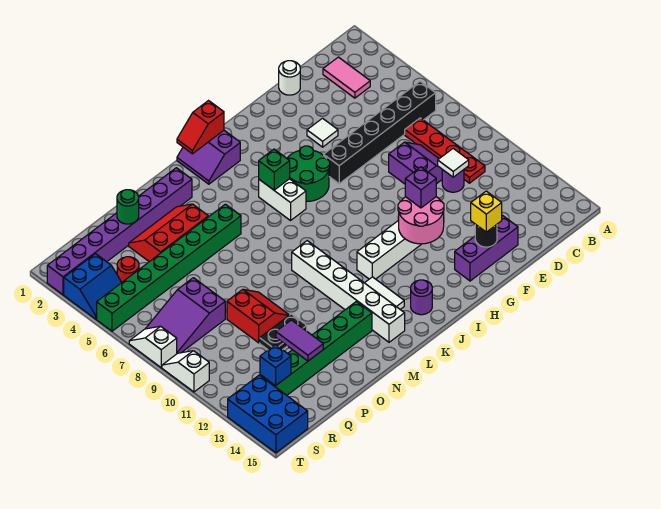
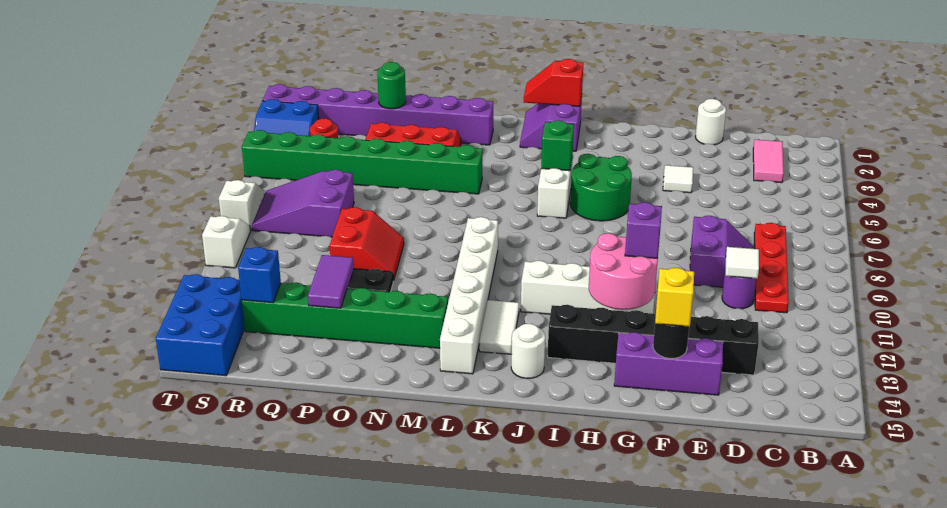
black brick B6:G6 level 1 -> black brick D13:I13 level 1
purple round brick J14 level 1 -> white round brick J14 level 1

